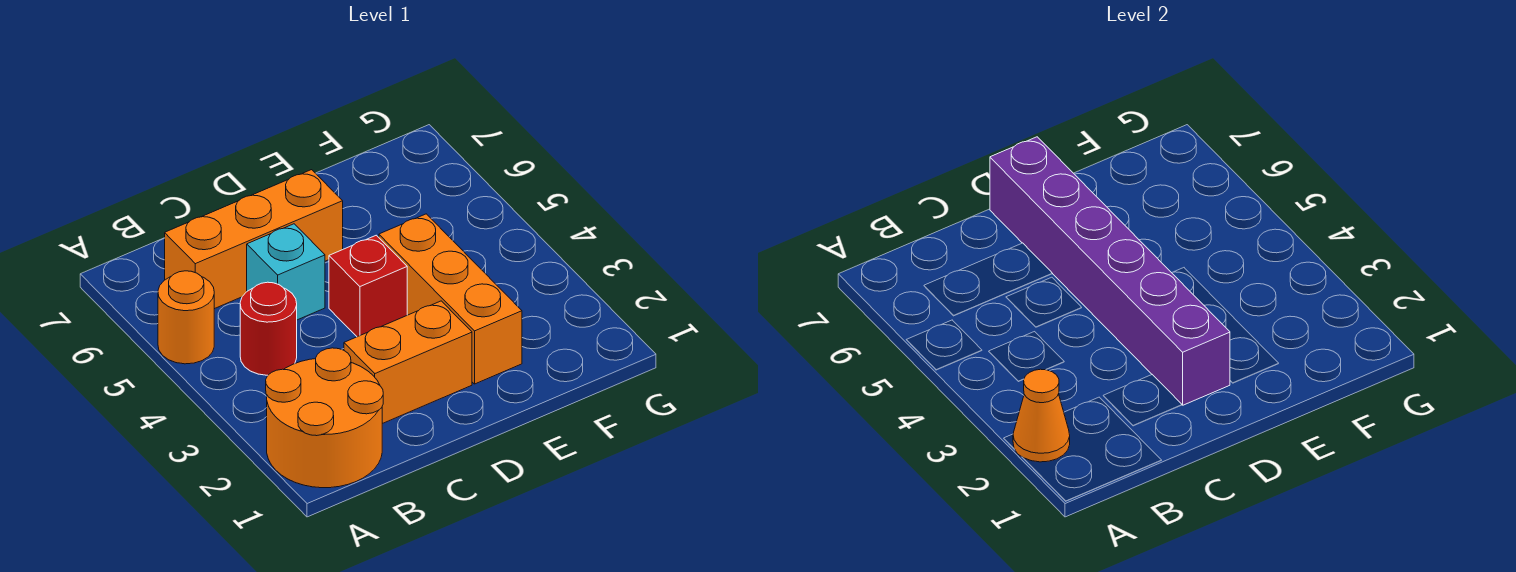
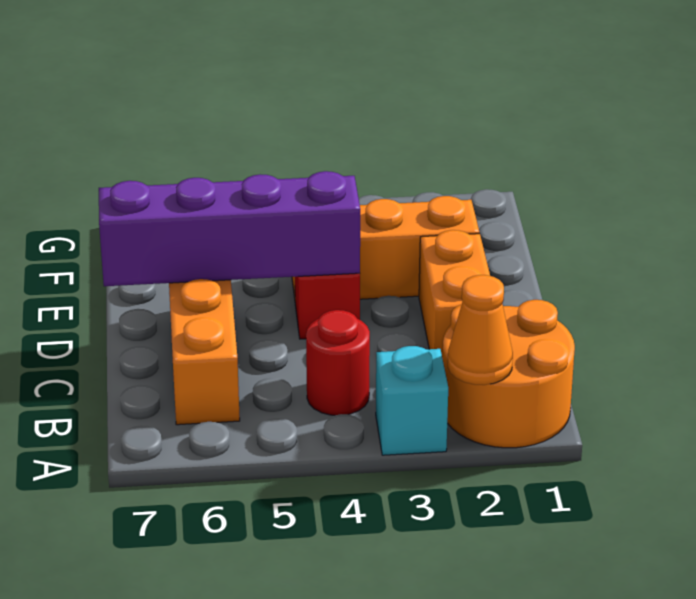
orange round brick A5 level 1 -> none
cyan brick C5 level 1 -> cyan brick A3 level 1
purple brick D2:D7 level 2 -> purple brick D4:D7 level 2

